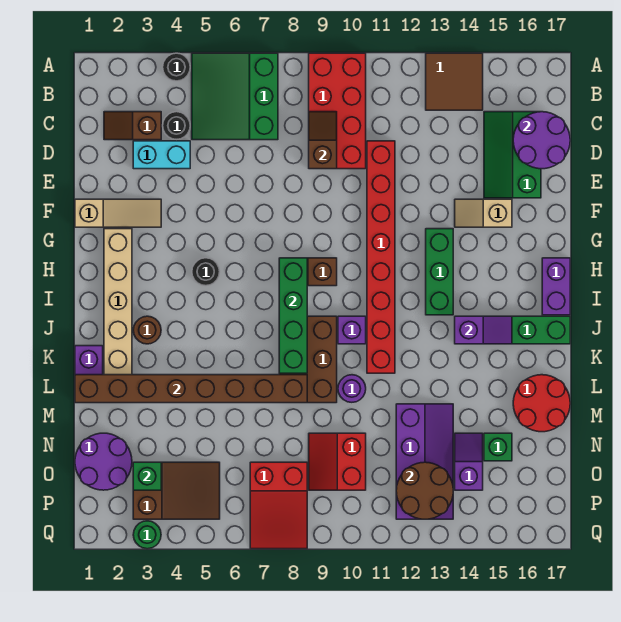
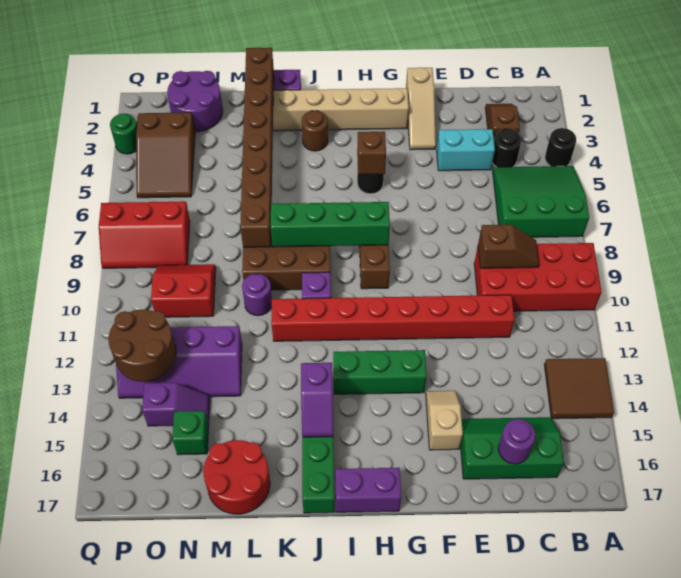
purple round brick C16:D17 level 2 -> purple round brick D16 level 2
cyan brick D3:D4 level 1 -> cyan brick D4:E4 level 1
none -> brown brick H5 level 2
green brick O3 level 2 -> none
red slope O7:Q8 level 1 top O -> red slope O7:Q8 level 1 top 7

